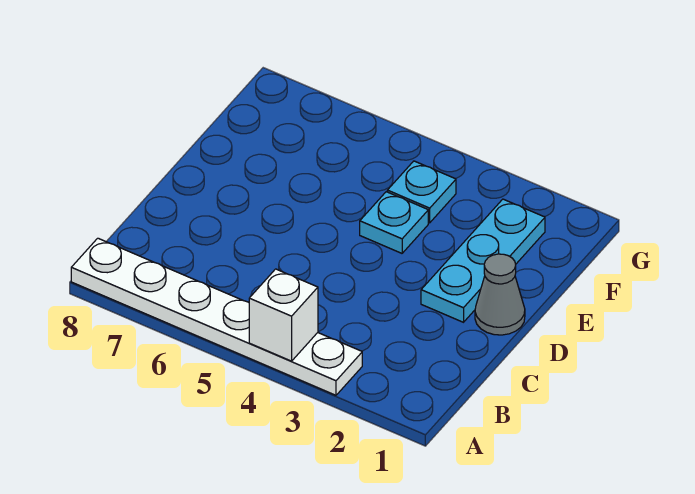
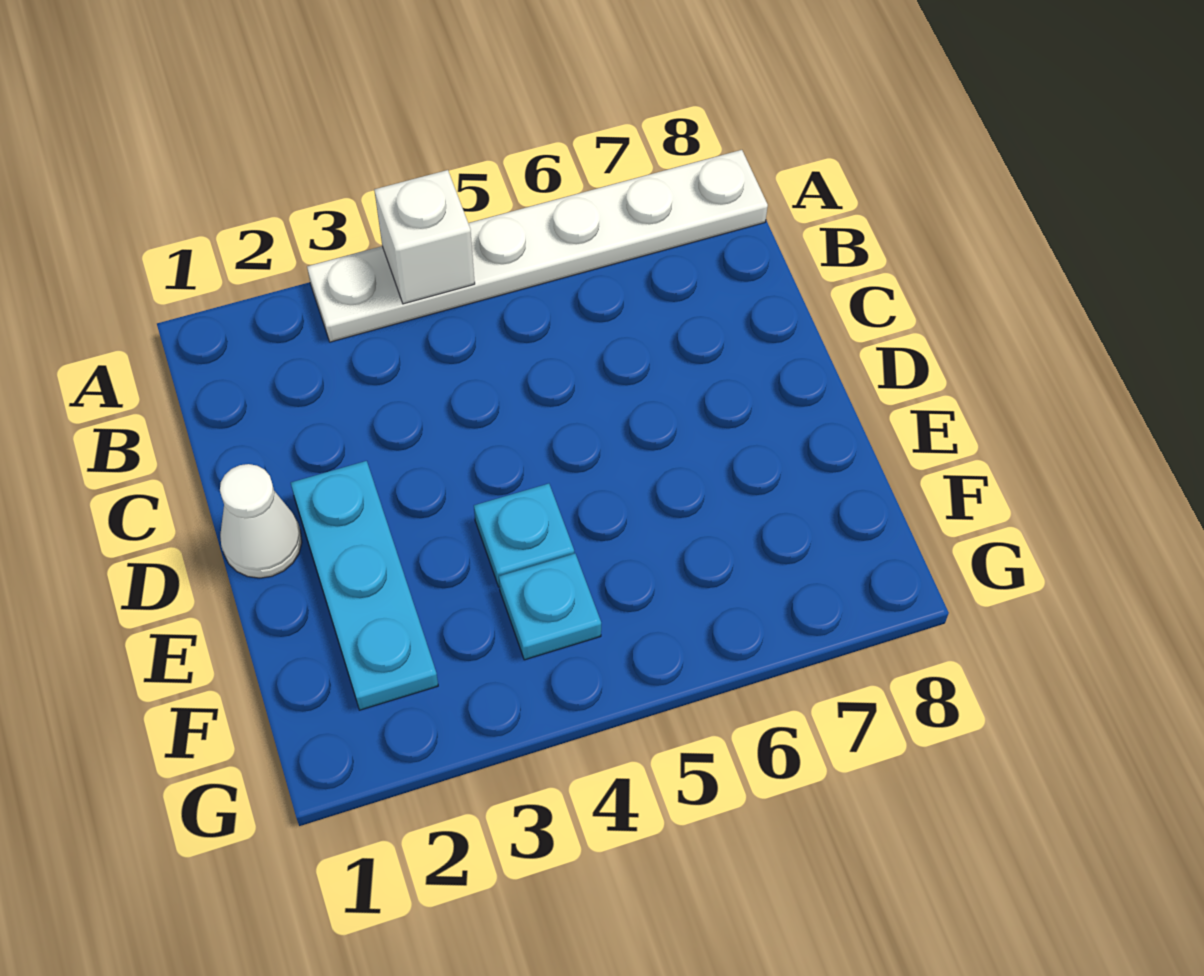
grey cone D1 level 1 -> white cone D1 level 1

